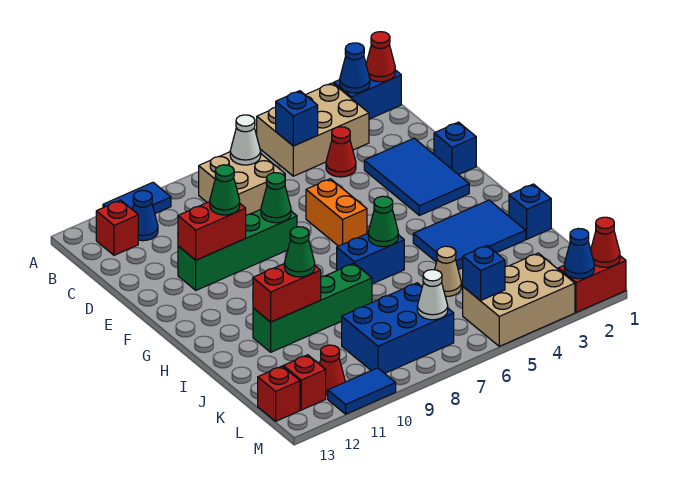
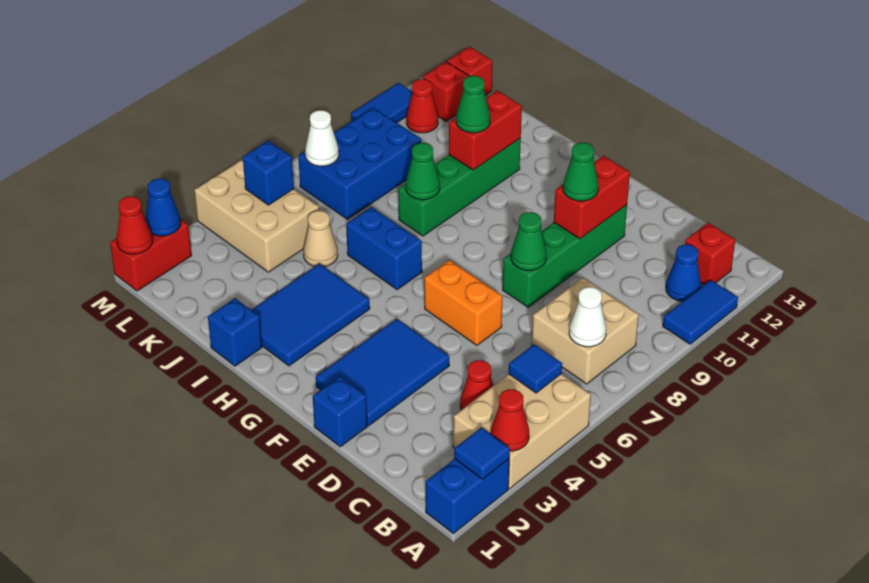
red cone A1 level 2 -> red cone A3 level 2
blue cone A2 level 2 -> blue tile A2 level 2
blue brick B5 level 2 -> blue tile B5 level 2
blue tile D2:F3 level 1 -> blue tile E2:F4 level 1
blue brick H6:H7 level 1 -> blue brick H6:I6 level 1
green cone H6 level 2 -> green cone I8 level 2
tan brick L3:M5 level 1 -> tan brick K4:M5 level 1

